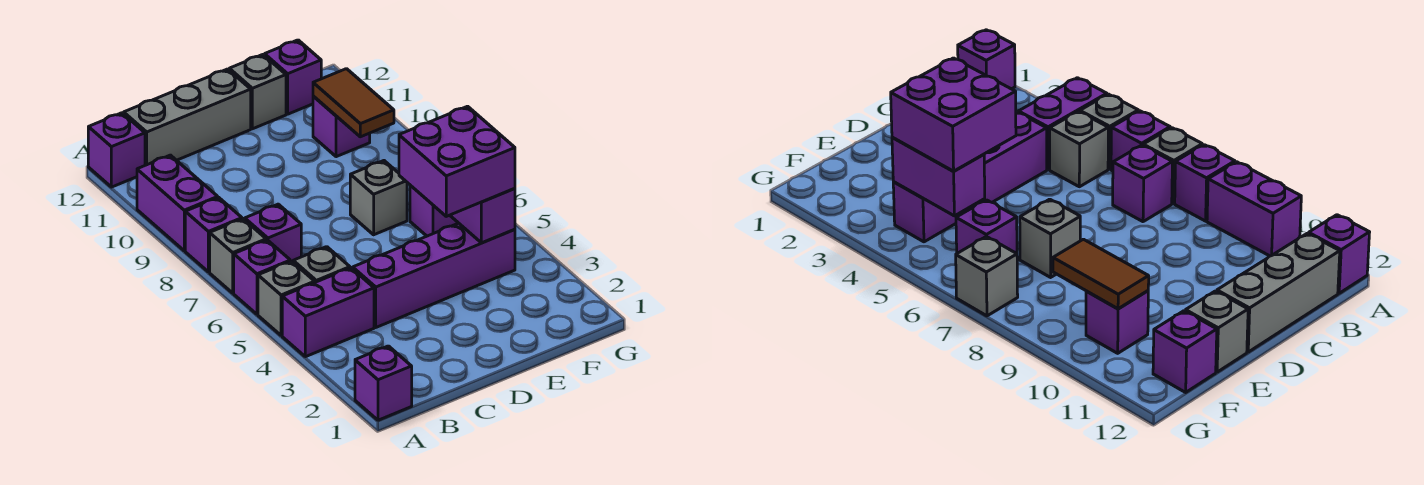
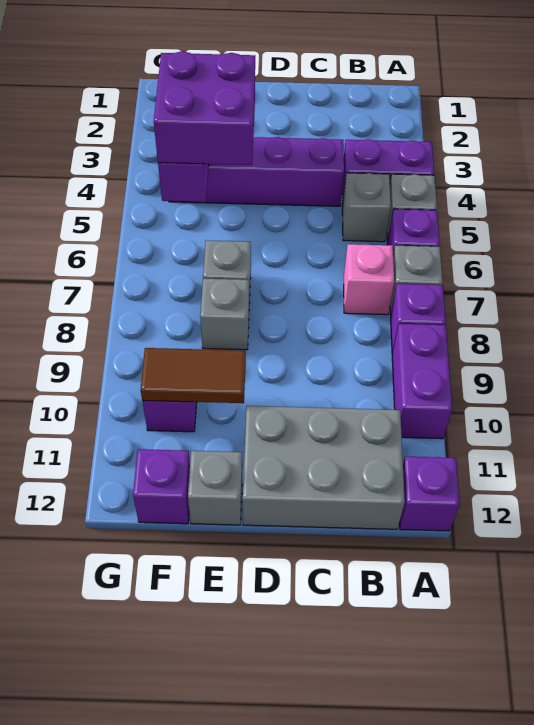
purple brick A1 level 1 -> none
purple brick B7 level 1 -> pink brick B7 level 1
grey brick B12:D12 level 1 -> grey brick B11:D12 level 1
purple brick F6 level 1 -> none
brown tile F9:F10 level 2 -> brown tile E10:F10 level 2
grey brick G7 level 1 -> grey brick E8 level 1

